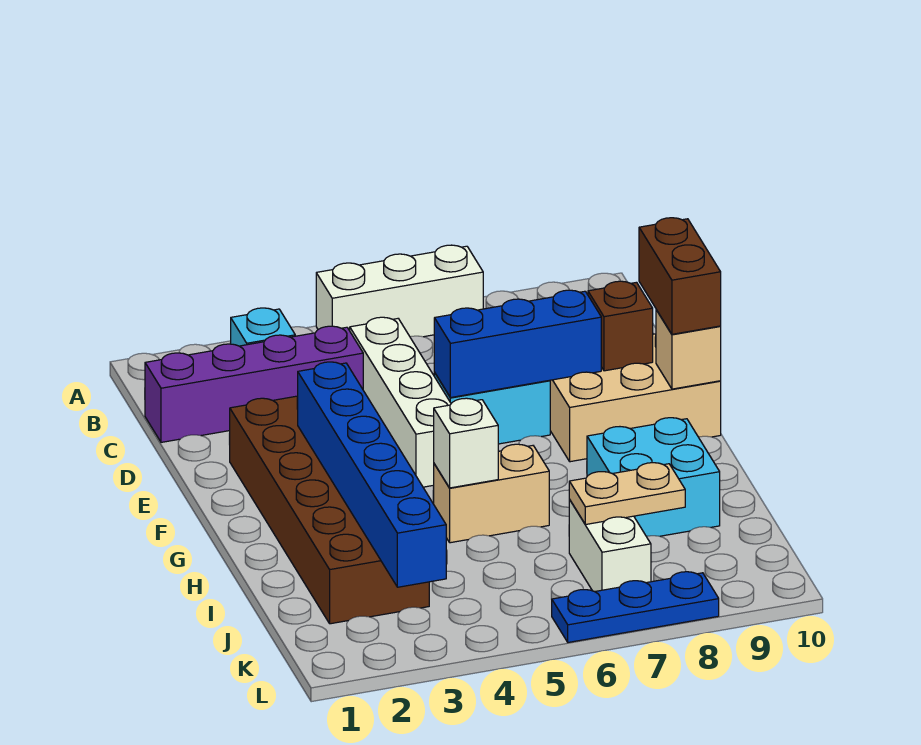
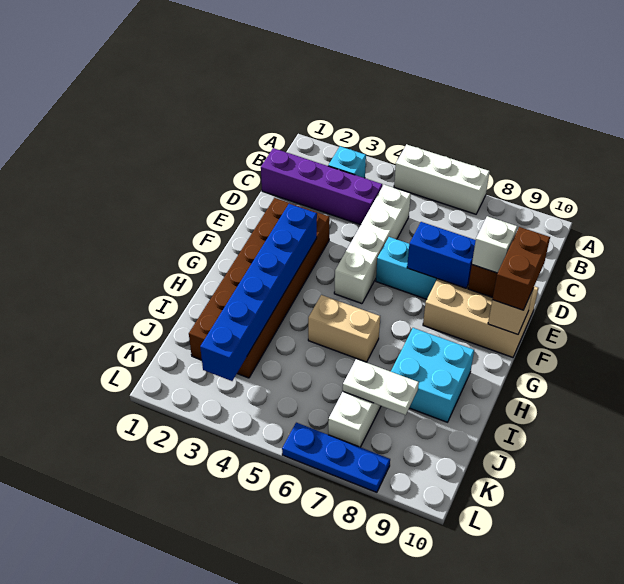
blue brick E6:E8 level 2 -> blue brick E7:E8 level 2
white brick H5 level 2 -> white brick E9 level 3
tan plate J7:J8 level 2 -> white plate J7:J8 level 2

